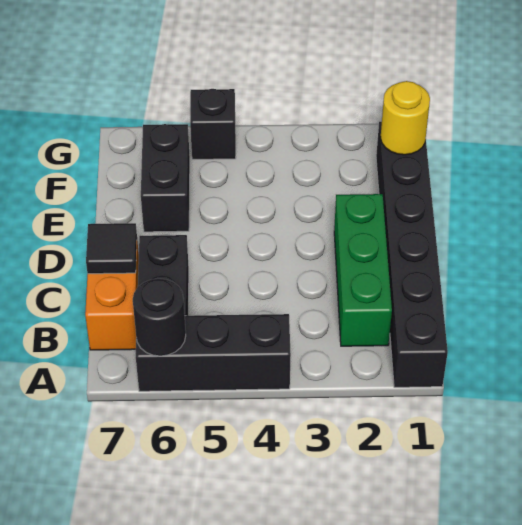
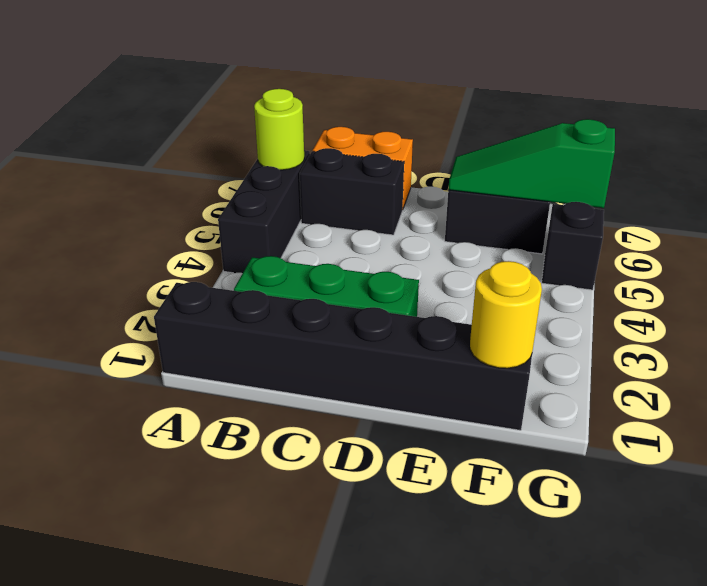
black round brick A6 level 2 -> lime round brick A6 level 2
black tile C7 level 2 -> none
none -> green slope E6:G6 level 2 top G

